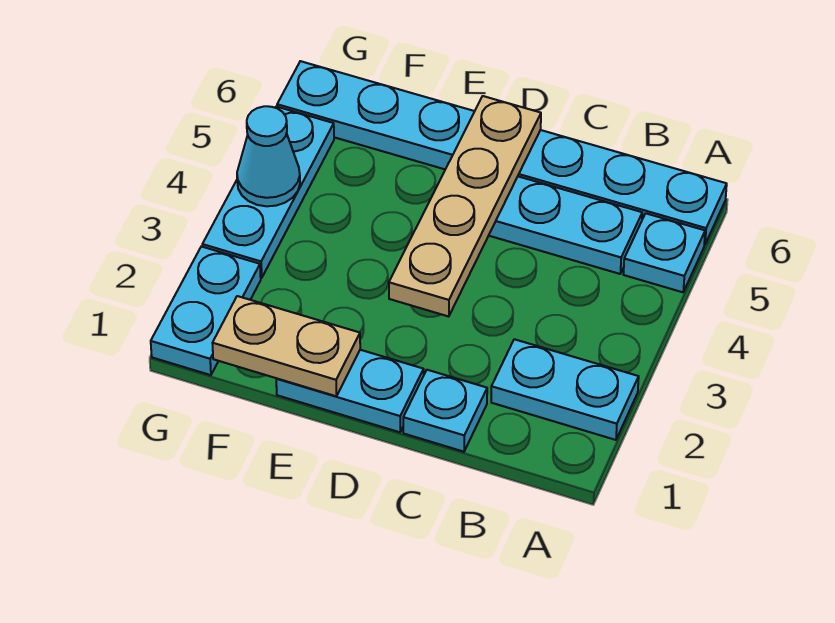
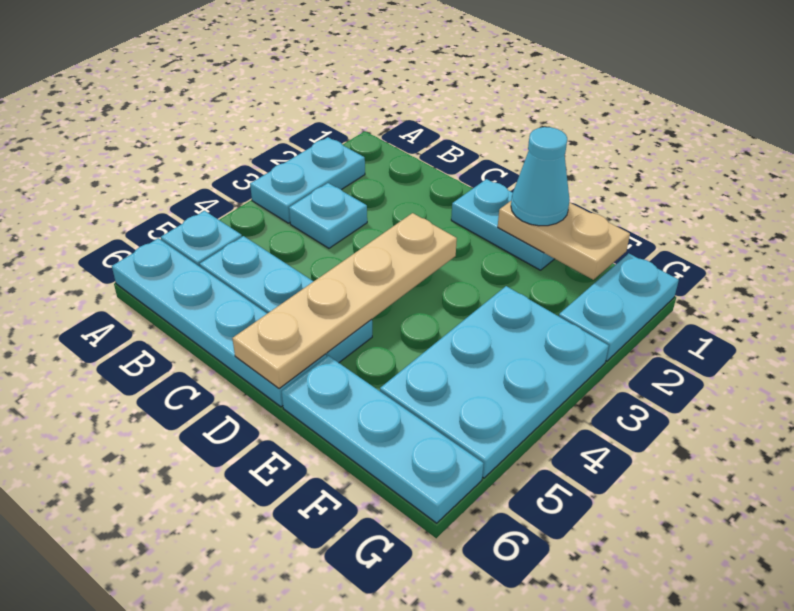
cyan plate A2:B2 level 1 -> cyan plate A2:A3 level 1
cyan plate C1 level 1 -> cyan plate B3 level 1
cyan plate G3:G5 level 1 -> cyan plate F3:G5 level 1
cyan cone G4 level 2 -> cyan cone E1 level 3

